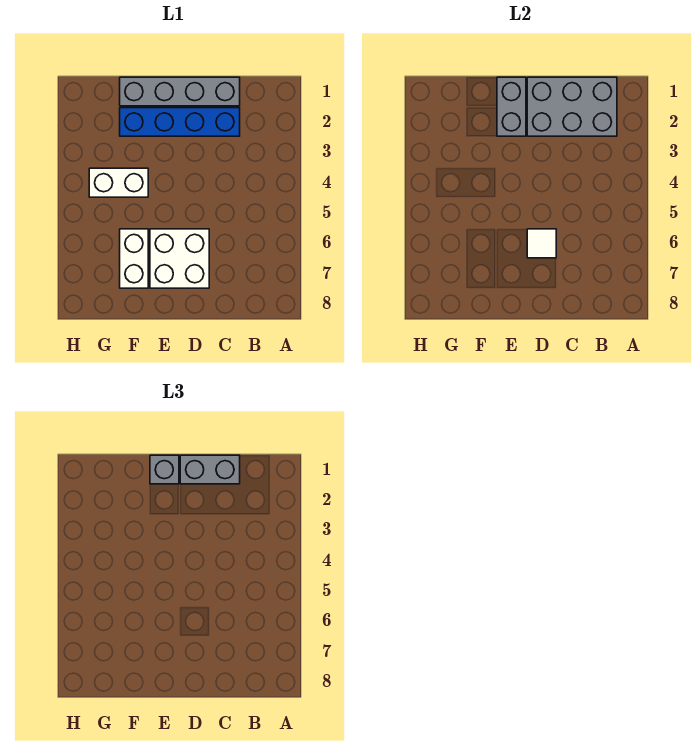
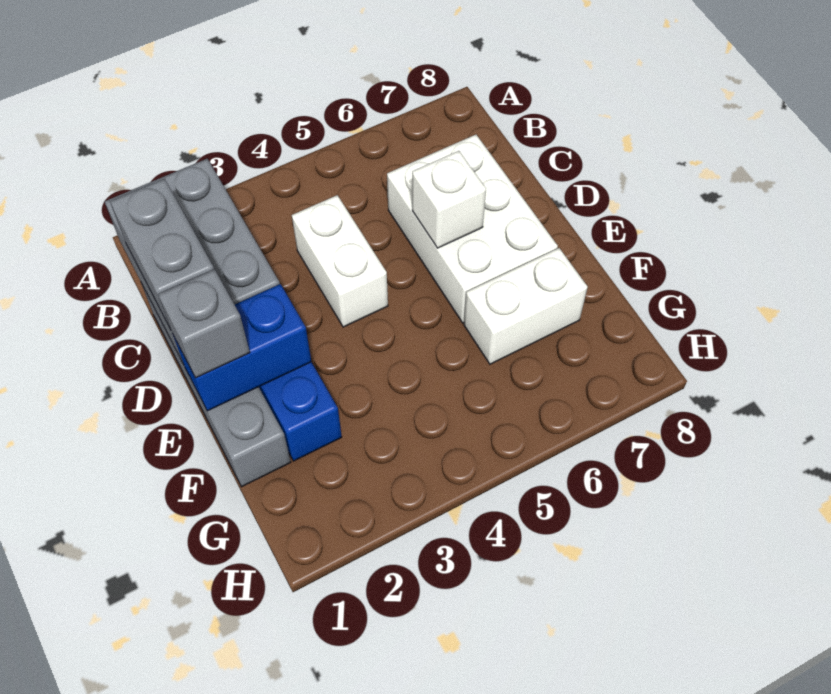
white brick D6:E7 level 1 -> white brick C6:E7 level 1
white tile D6 level 2 -> white brick D6 level 2
grey brick E1:E2 level 2 -> blue brick E1:E2 level 2
white brick F4:G4 level 1 -> white brick C4:D4 level 1

